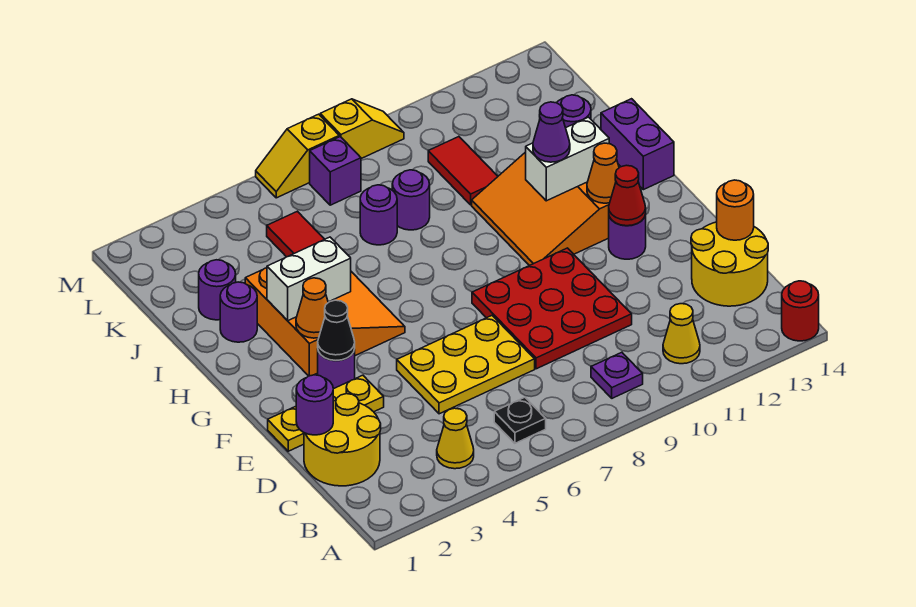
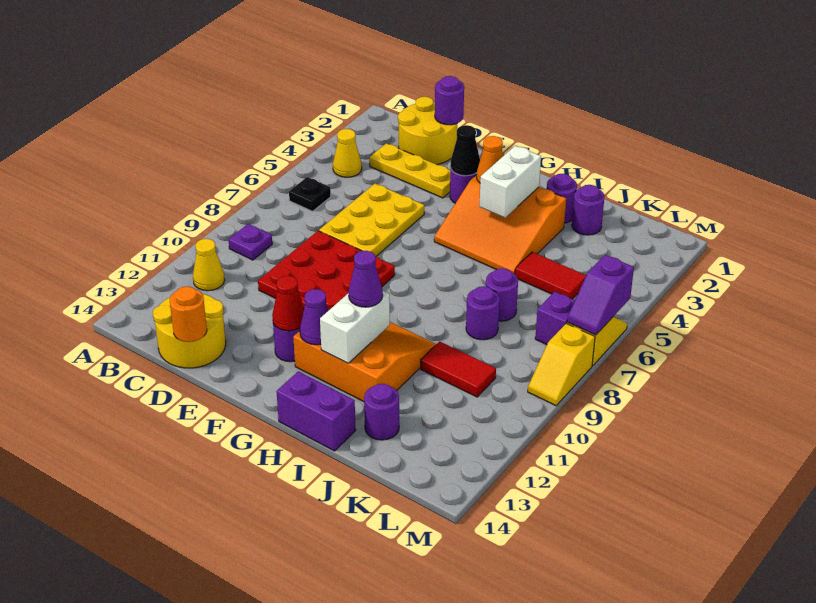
red round brick A14 level 1 -> none
yellow plate E1:E3 level 1 -> yellow plate C3:E3 level 1
orange cone G12 level 2 -> purple cone G12 level 2
none -> purple slope M6:M7 level 2 top 6

